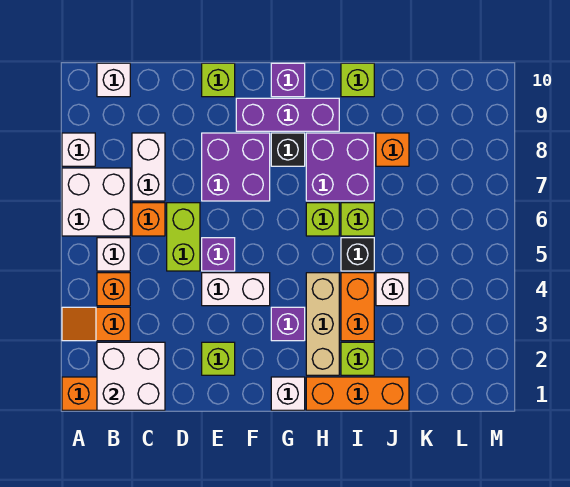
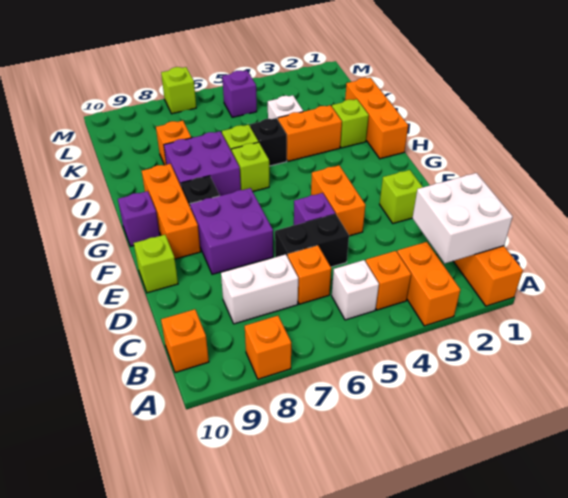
orange slope A3:B3 level 1 top B -> orange brick A3:B3 level 1
white brick A6:B7 level 1 -> none
white brick A8 level 1 -> orange brick A8 level 1
white brick B10 level 1 -> orange brick B10 level 1
lime brick D5:D6 level 1 -> black brick D5:D6 level 1
white brick E4:F4 level 1 -> orange brick E4:F4 level 1
purple brick F9:H9 level 1 -> orange brick F9:H9 level 1
white brick G1 level 1 -> none
purple brick G3 level 1 -> purple brick L5 level 1
tan brick H2:H4 level 1 -> none
lime brick I10 level 1 -> lime brick M7 level 1

